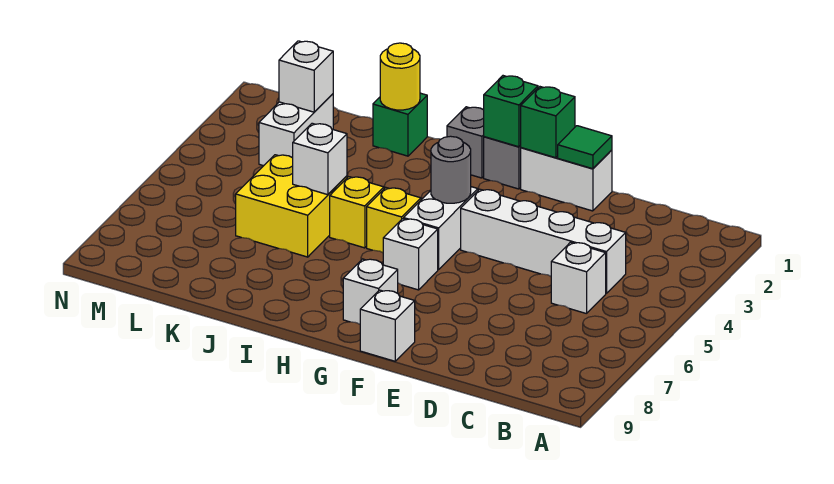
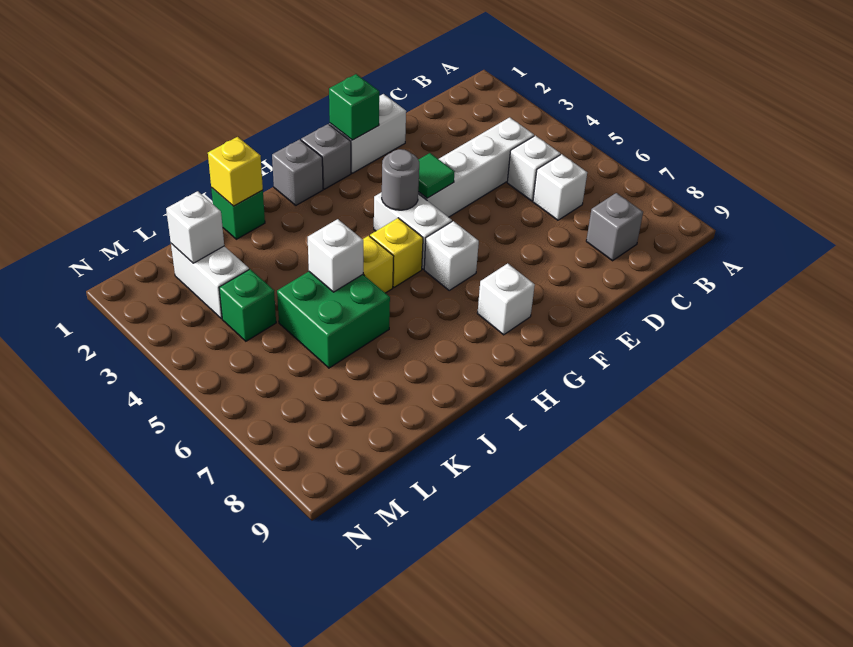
none -> grey brick C8 level 1
green tile E1 level 2 -> green tile F4 level 2
white brick F9 level 1 -> white brick C6 level 1
green brick G1 level 2 -> green brick L4 level 1
yellow round brick J1 level 2 -> yellow brick J1 level 2
yellow brick J5:K6 level 1 -> green brick J5:K6 level 1

